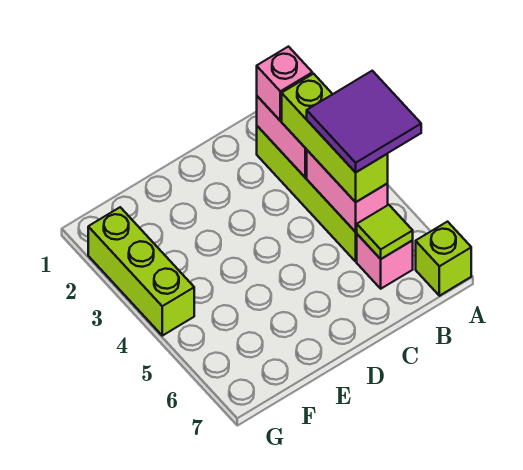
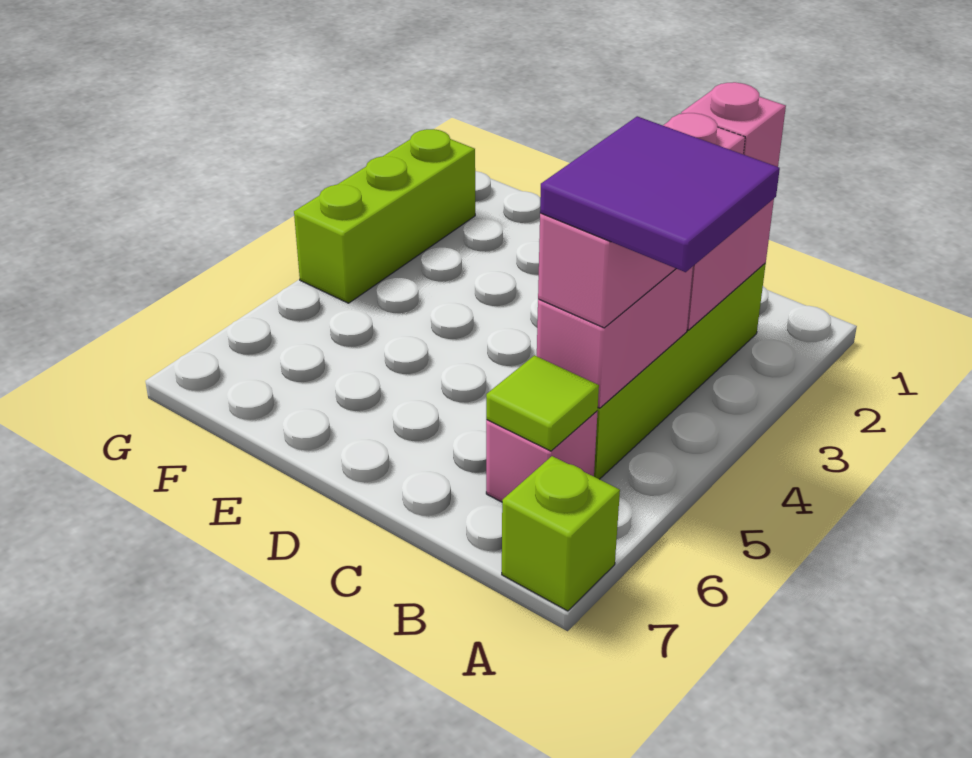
lime brick B3:B5 level 3 -> pink brick B3:B5 level 3

